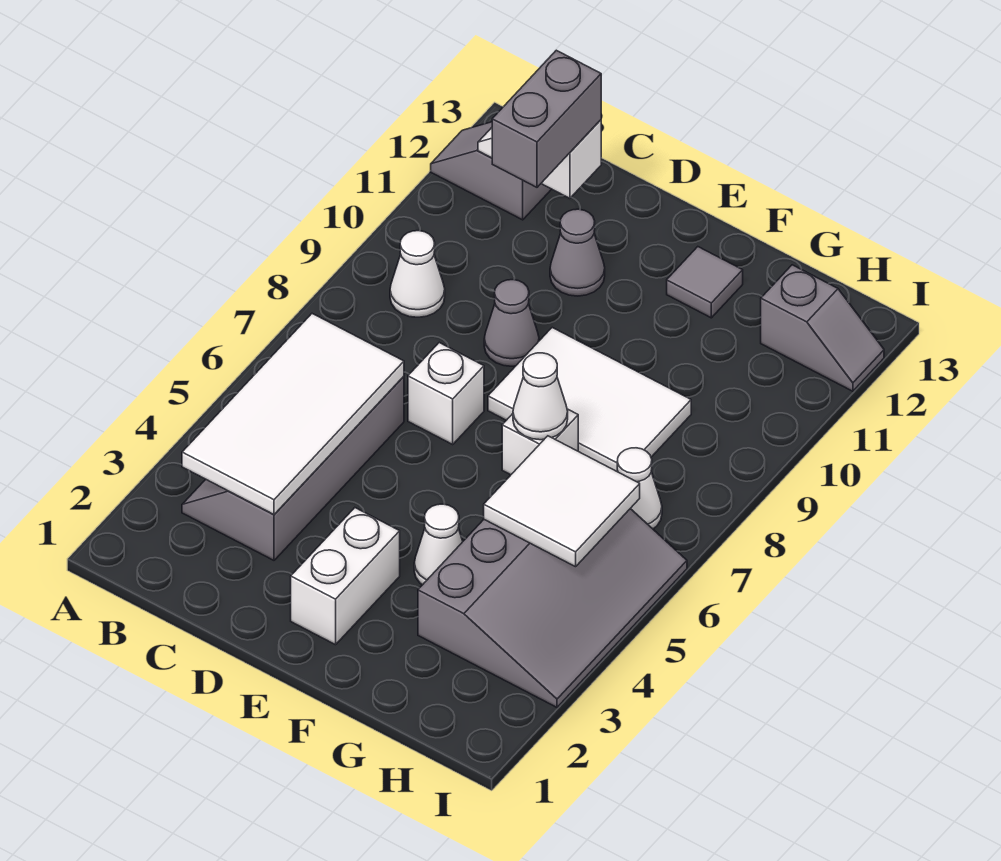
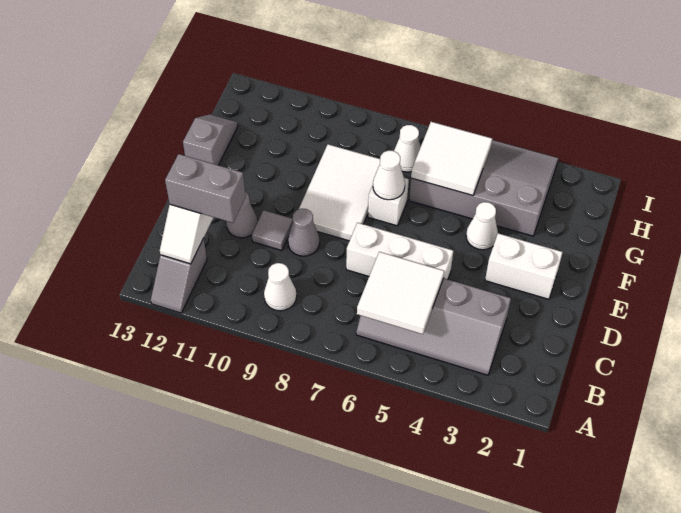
white tile B3:C6 level 2 -> white tile B5:C6 level 2
white brick D7 level 1 -> white brick D5:D7 level 1
grey tile F12 level 1 -> grey tile D10 level 1
grey slope H12:I12 level 1 top H -> grey slope F13:G13 level 1 top F

